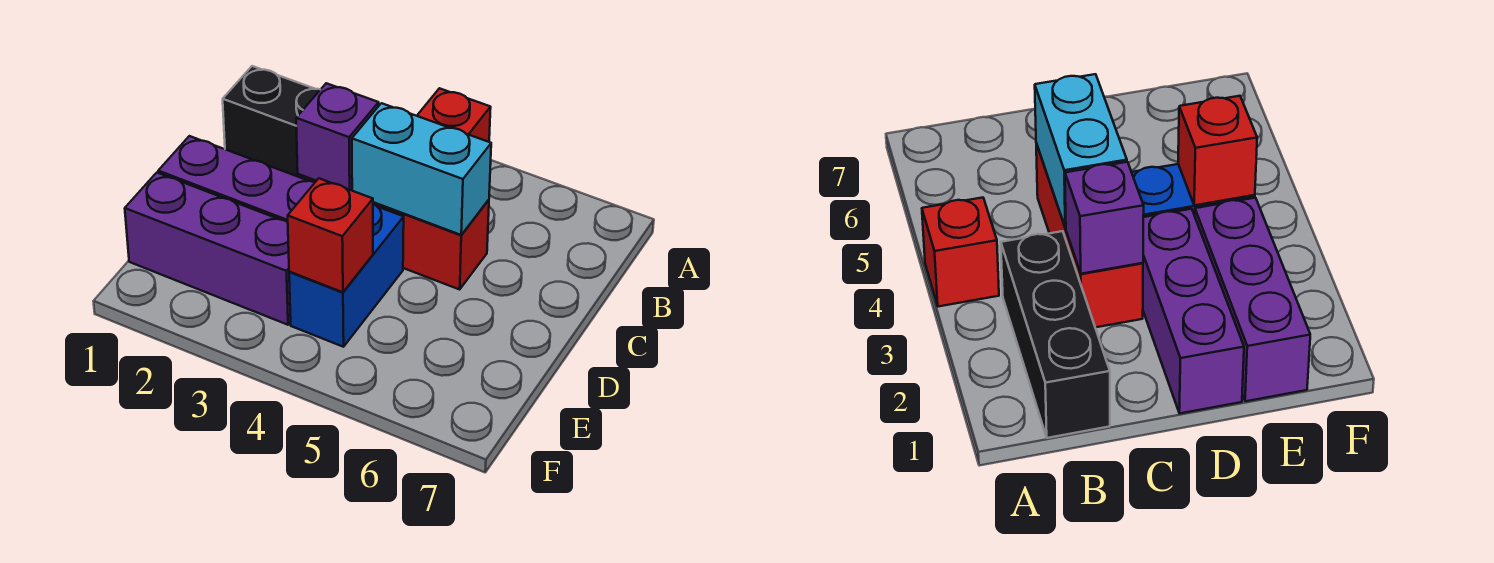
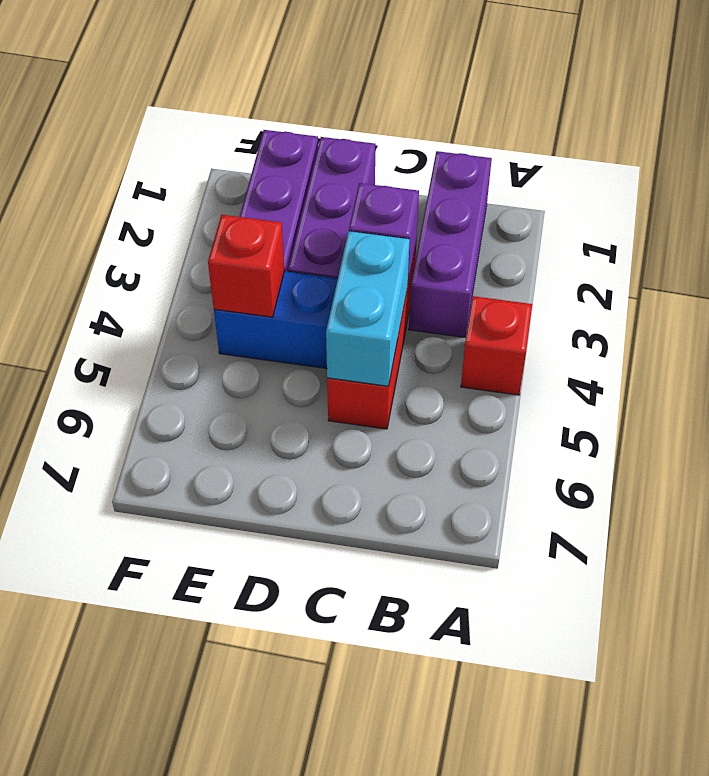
black brick B1:B3 level 1 -> purple brick B1:B3 level 1

